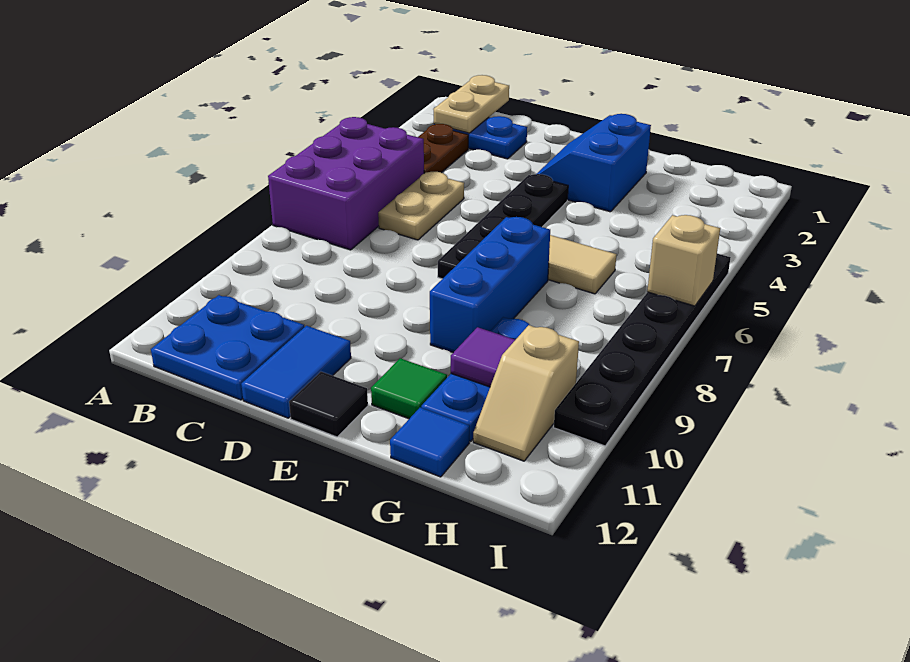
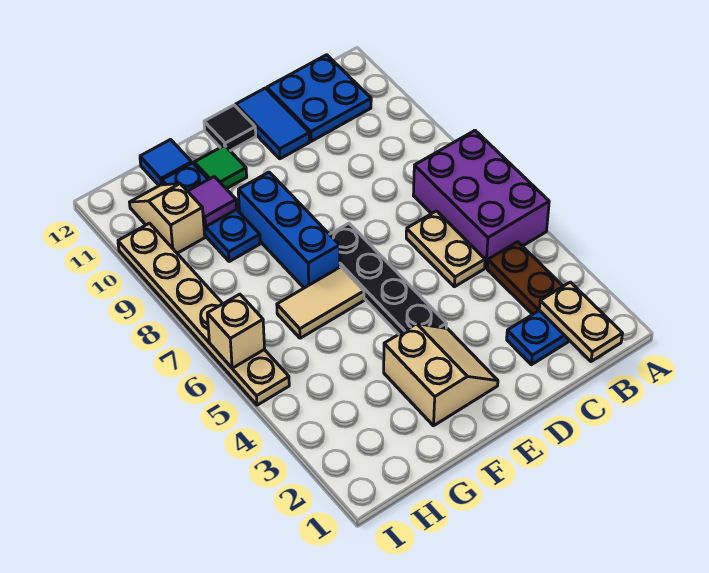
blue slope E2:F3 level 1 top F -> tan slope E2:F3 level 1 top F
black plate I5:I10 level 1 -> tan plate I5:I10 level 1

